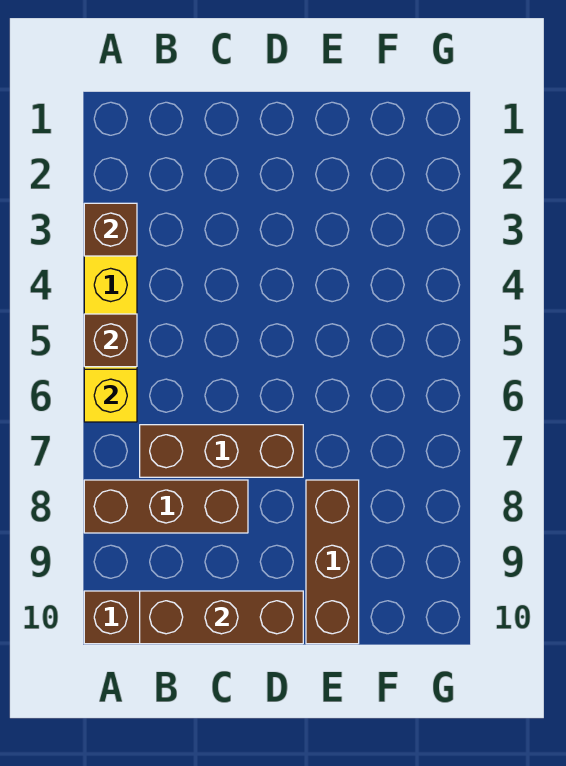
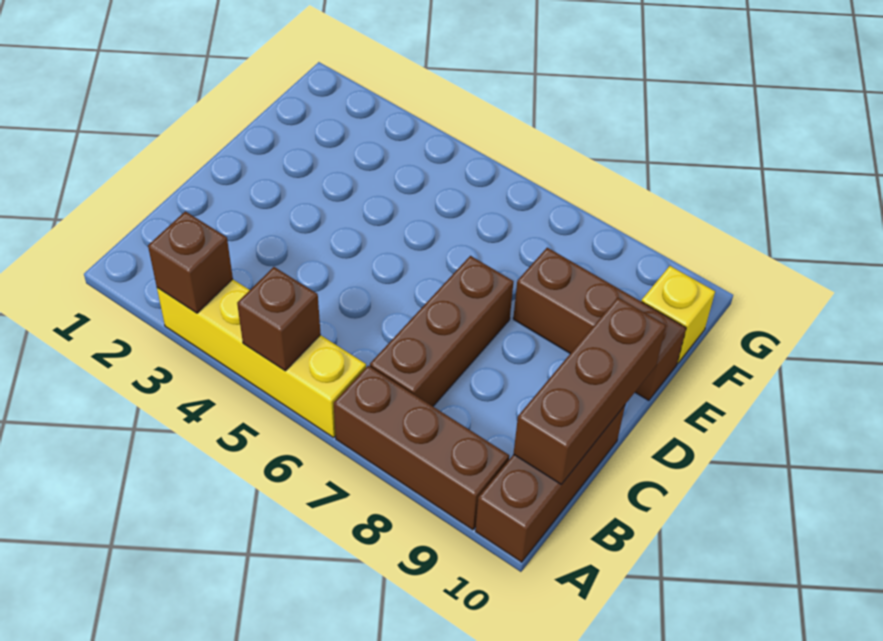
yellow brick A6 level 2 -> yellow brick F10 level 1
brown brick A8:C8 level 1 -> brown brick A7:A9 level 1

